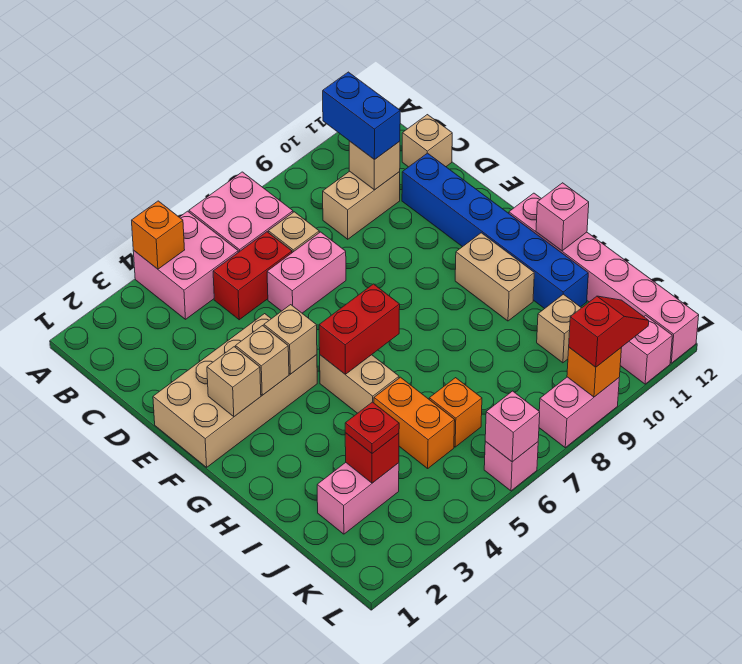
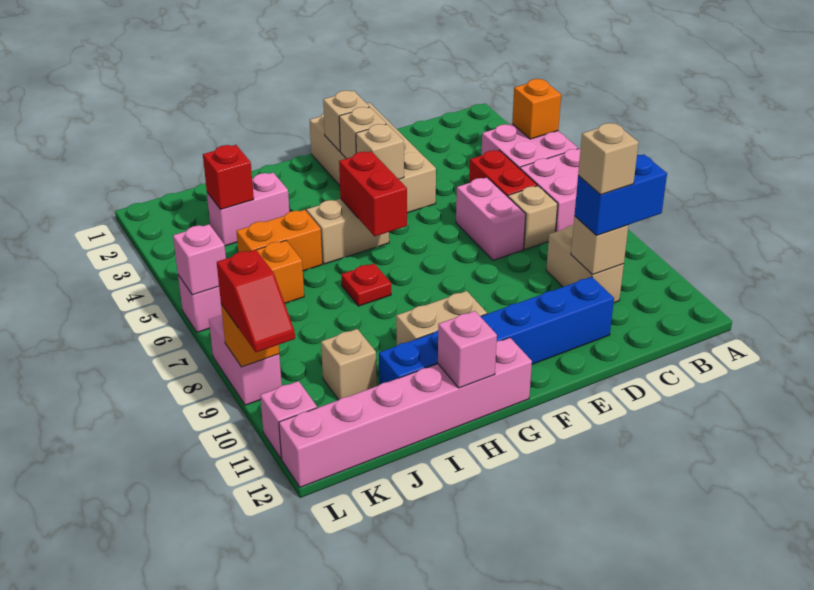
tan brick C12 level 1 -> tan brick C10 level 4
pink brick J2:J3 level 1 -> pink brick I3:J3 level 1
red plate J3 level 3 -> red plate H7 level 1

